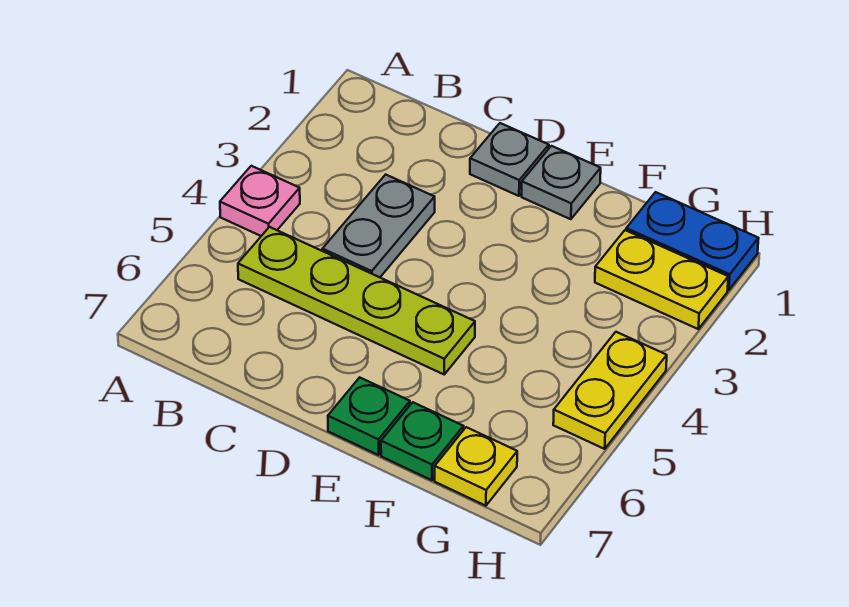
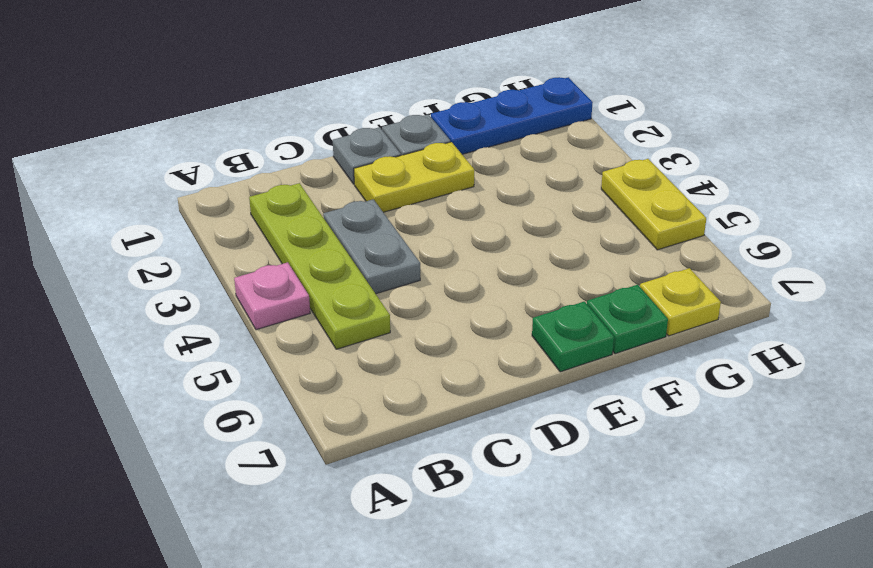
lime plate B5:E5 level 1 -> lime plate B2:B5 level 1
blue plate G1:H1 level 1 -> blue plate F1:H1 level 1
yellow plate G2:H2 level 1 -> yellow plate D2:E2 level 1

